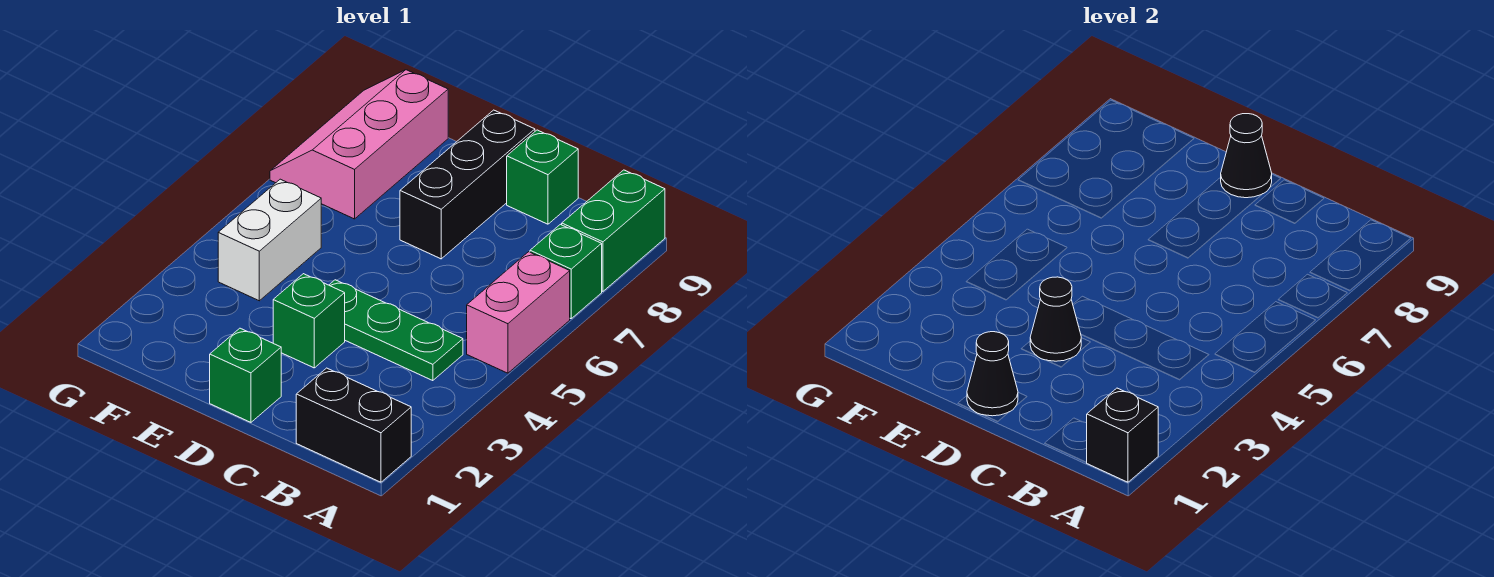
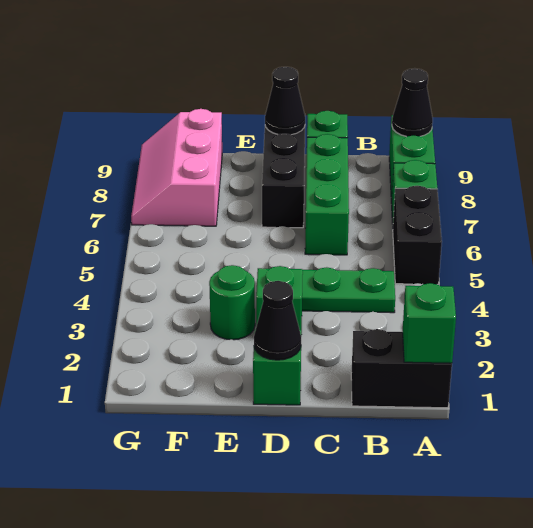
black brick A1 level 2 -> green brick A1 level 2
pink brick A5:A6 level 1 -> black brick A5:A6 level 1
none -> green brick C6:C8 level 1
black cone D3 level 2 -> black cone A9 level 2
none -> green round brick E3 level 1
white brick F4:F5 level 1 -> none

